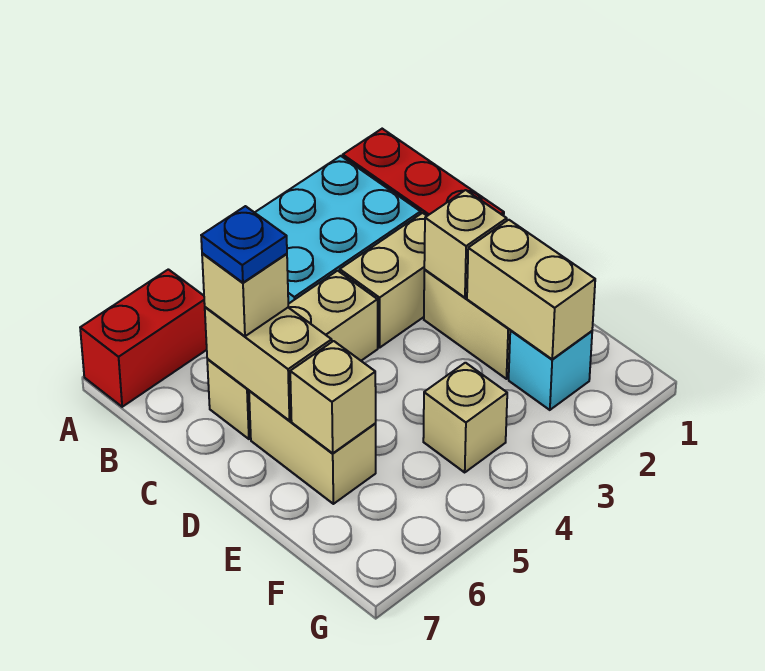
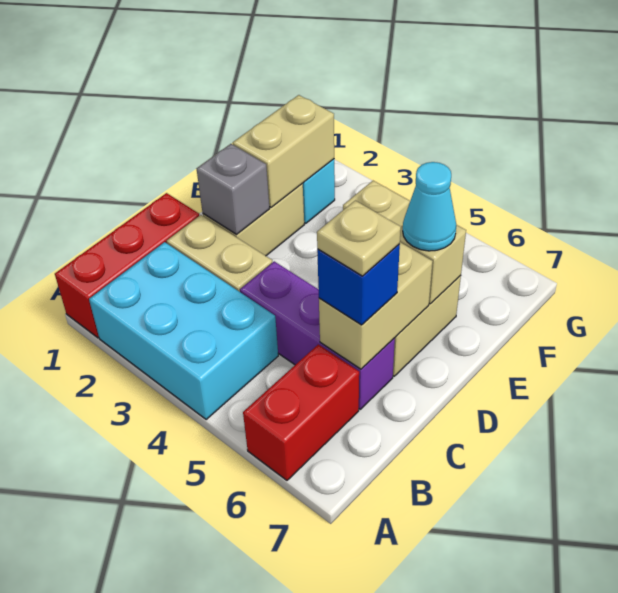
red brick A6:A7 level 1 -> red brick A6:B6 level 1
tan brick C4:C6 level 1 -> purple brick C4:C6 level 1
tan brick C6 level 3 -> blue brick C6 level 3
blue plate C6 level 4 -> tan plate C6 level 4
tan brick D2 level 2 -> grey brick D2 level 2
none -> cyan cone E6 level 3

